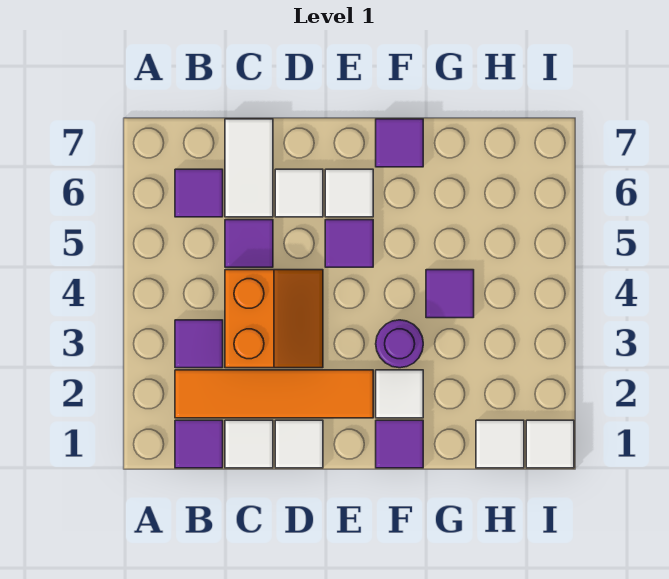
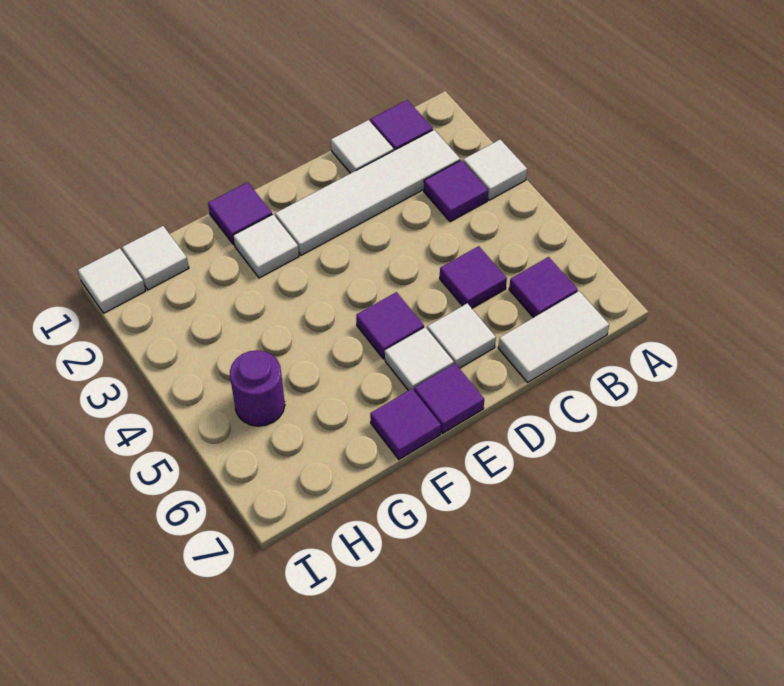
orange tile B2:E2 level 1 -> white tile B2:E2 level 1
orange slope C3:D4 level 1 top C -> none
white tile C6:C7 level 1 -> white tile B7:C7 level 1
white tile D1 level 1 -> white tile A3 level 1
purple round brick F3 level 1 -> purple round brick H5 level 1
purple tile G4 level 1 -> purple tile E7 level 1

